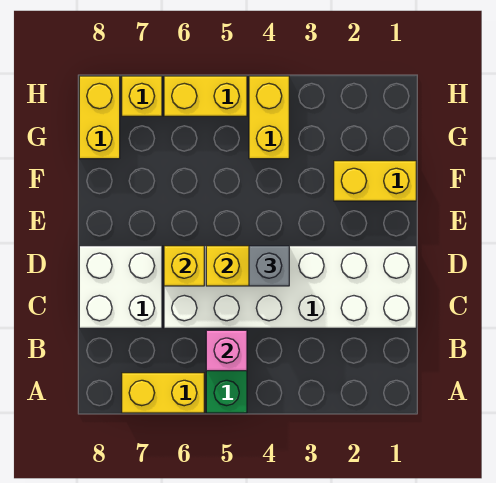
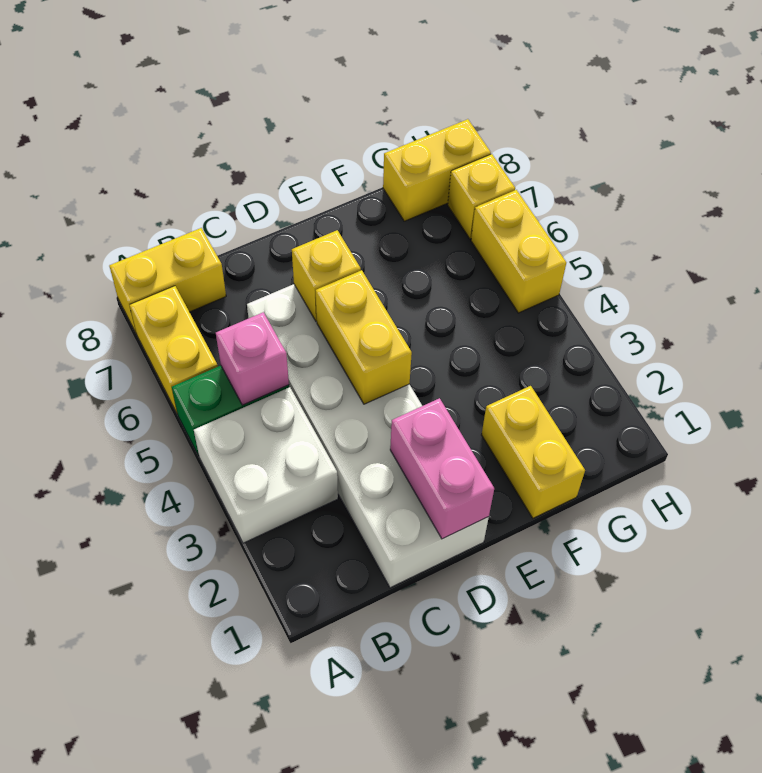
white brick C7:D8 level 1 -> white brick A3:B4 level 1
none -> pink brick D1:D2 level 2
grey brick D4 level 3 -> none
yellow brick G4:H4 level 1 -> yellow brick A8:B8 level 1

